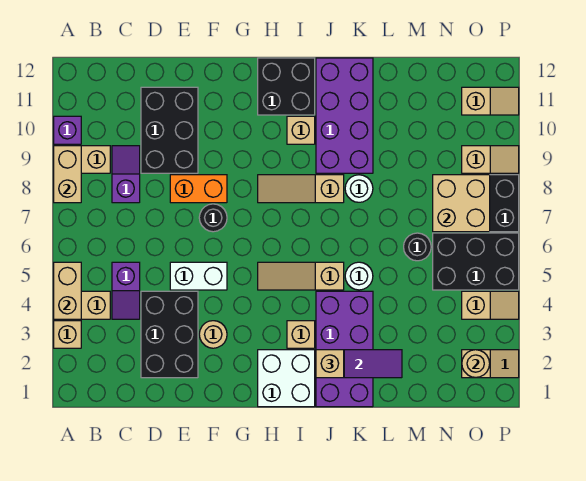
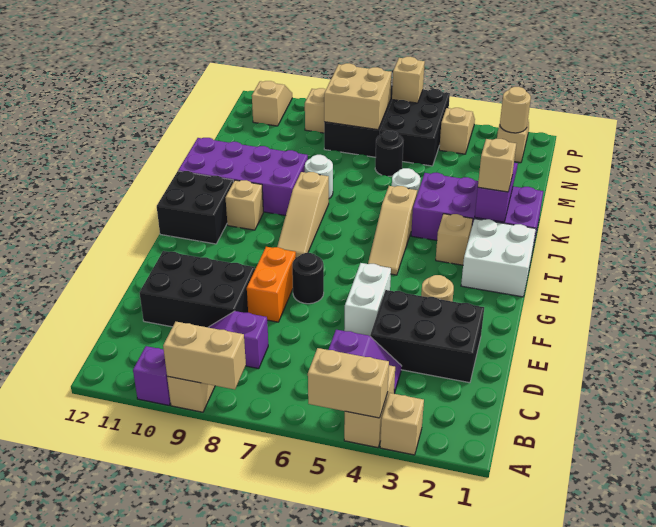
none -> tan brick P6 level 2

